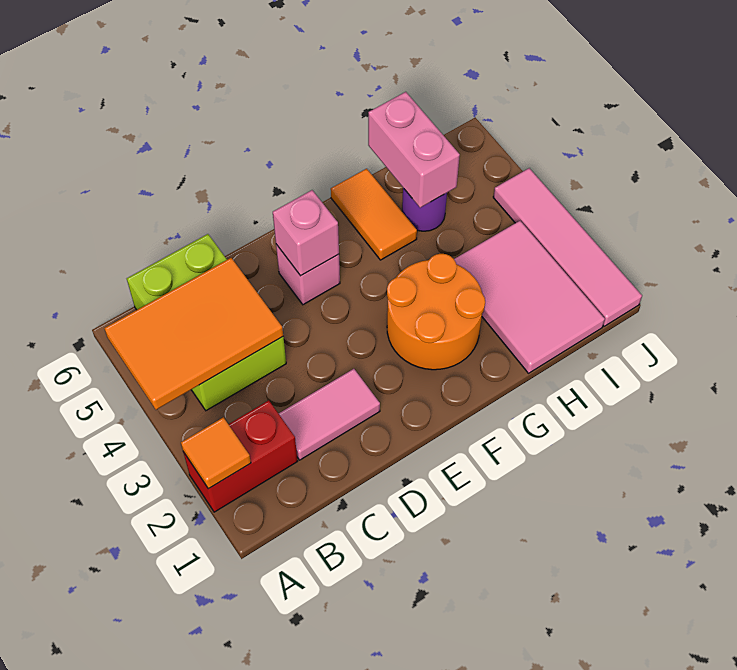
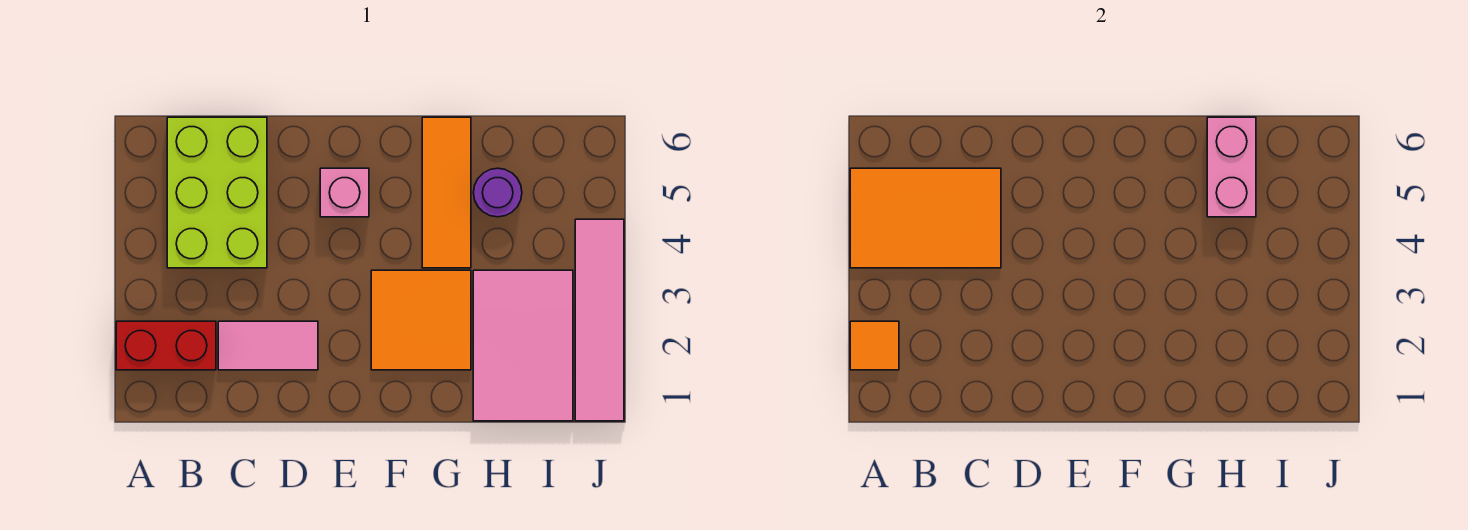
pink brick E5 level 2 -> none
orange round brick F2:G3 level 1 -> orange tile F2:G3 level 1
orange tile G5:G6 level 1 -> orange tile G4:G6 level 1

